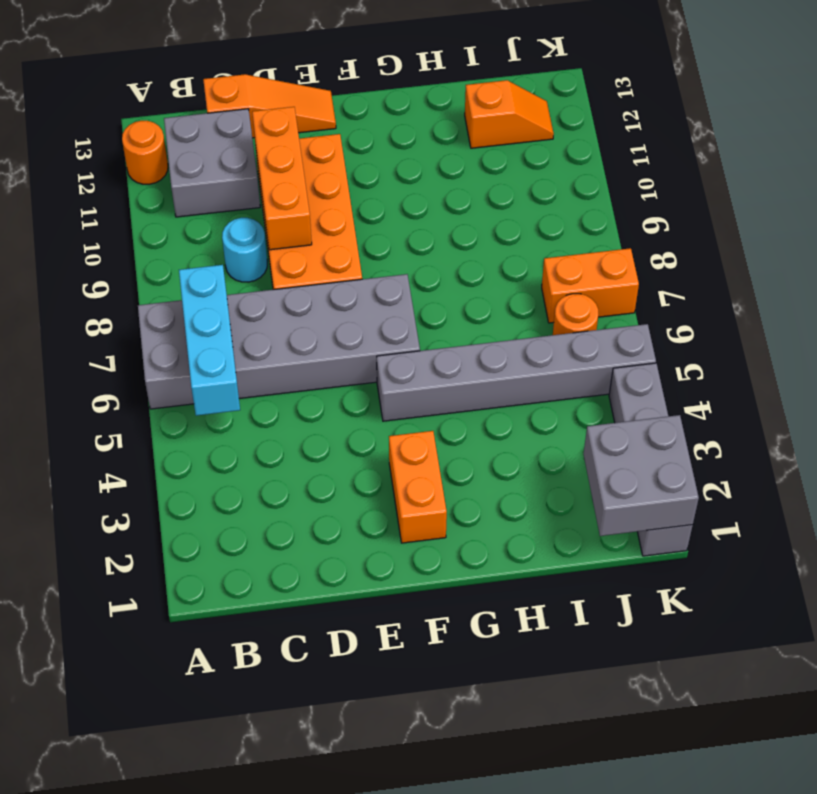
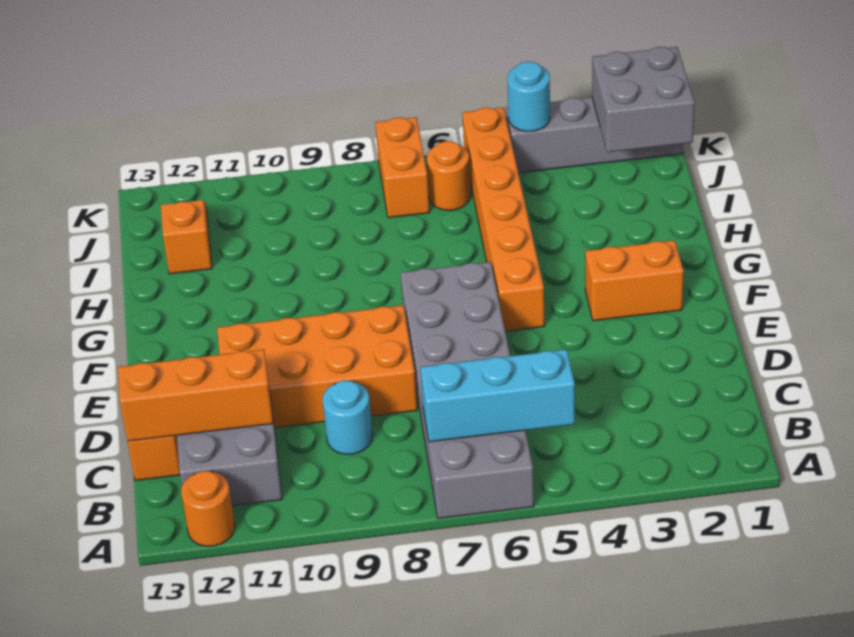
orange brick D9:D11 level 2 -> orange brick C11:C13 level 2
grey brick F5:K5 level 1 -> orange brick F5:K5 level 1
none -> cyan round brick K4 level 2

